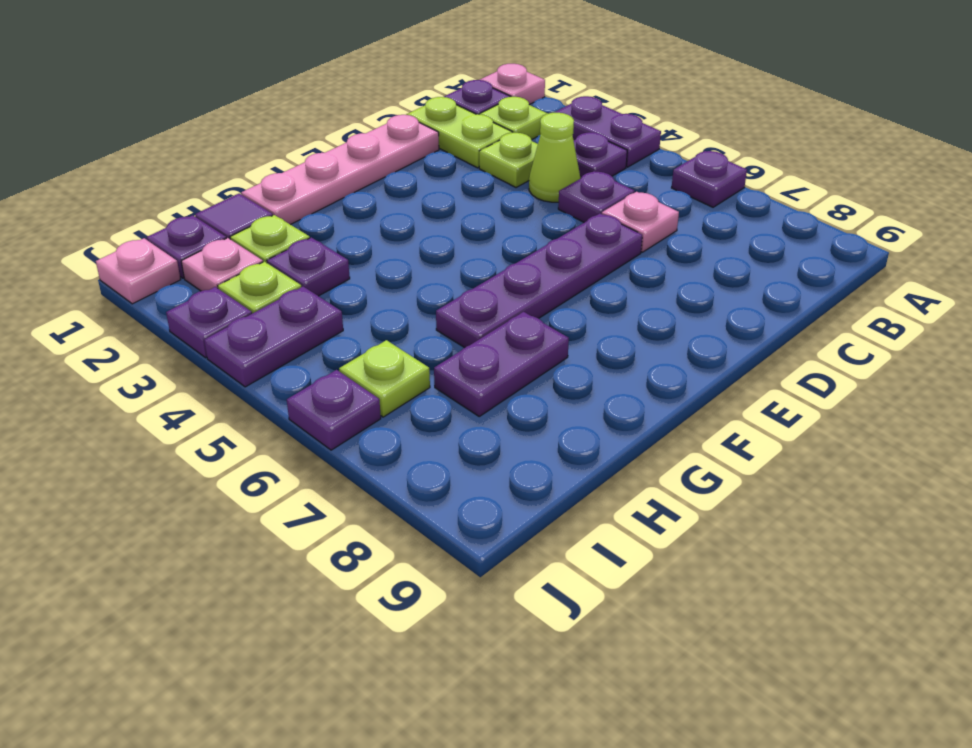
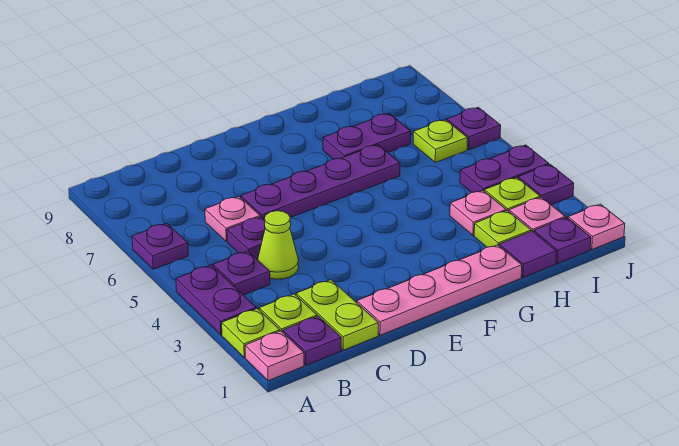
lime plate C3 level 1 -> lime plate A2 level 1
purple plate H3 level 1 -> pink plate H3 level 1

